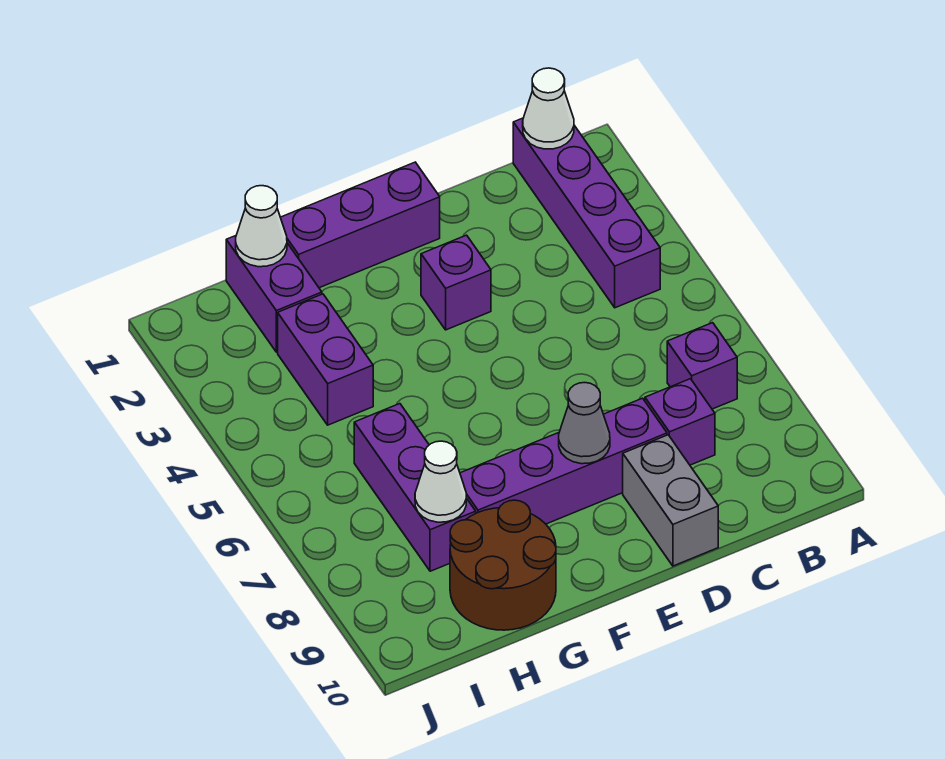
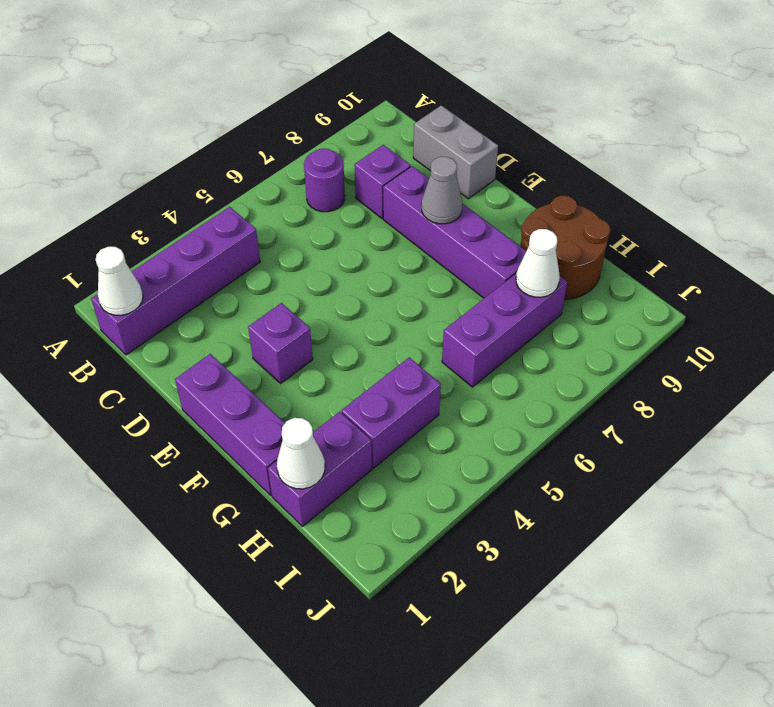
purple brick B7 level 1 -> purple round brick B7 level 1
grey brick D9:D10 level 1 -> grey brick C10:D10 level 1

